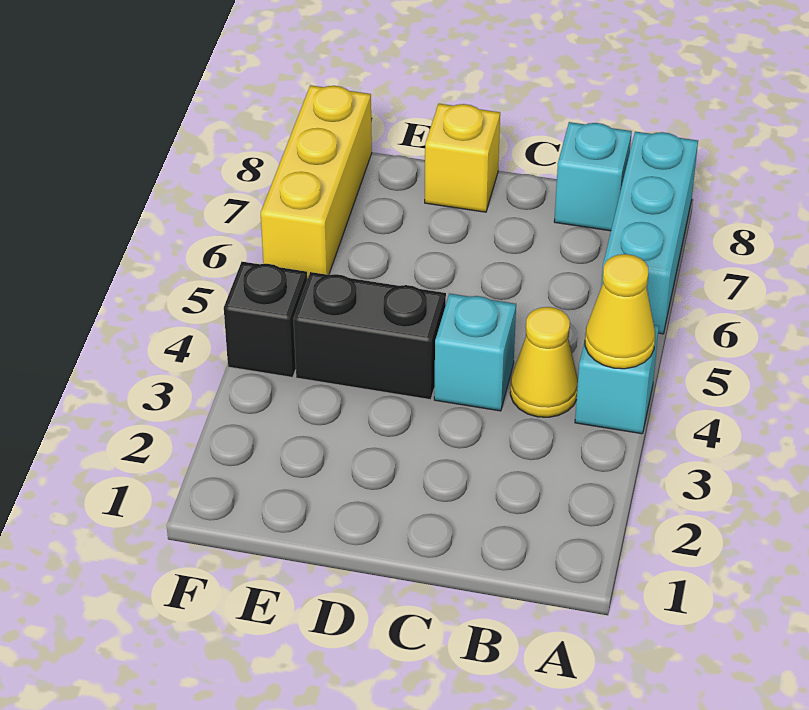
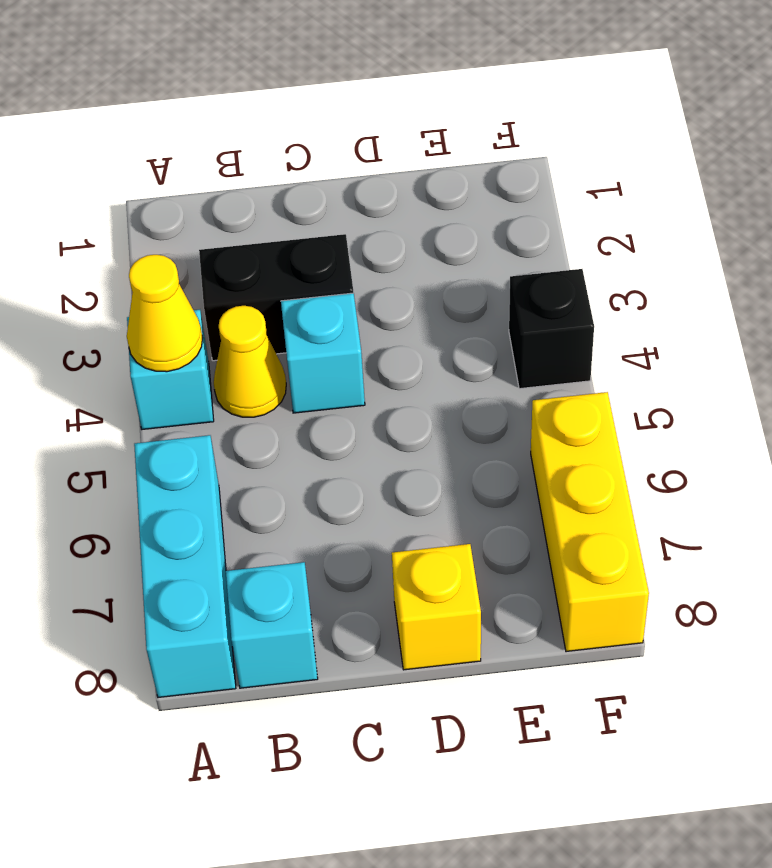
black brick D4:E4 level 1 -> black brick B3:C3 level 1

